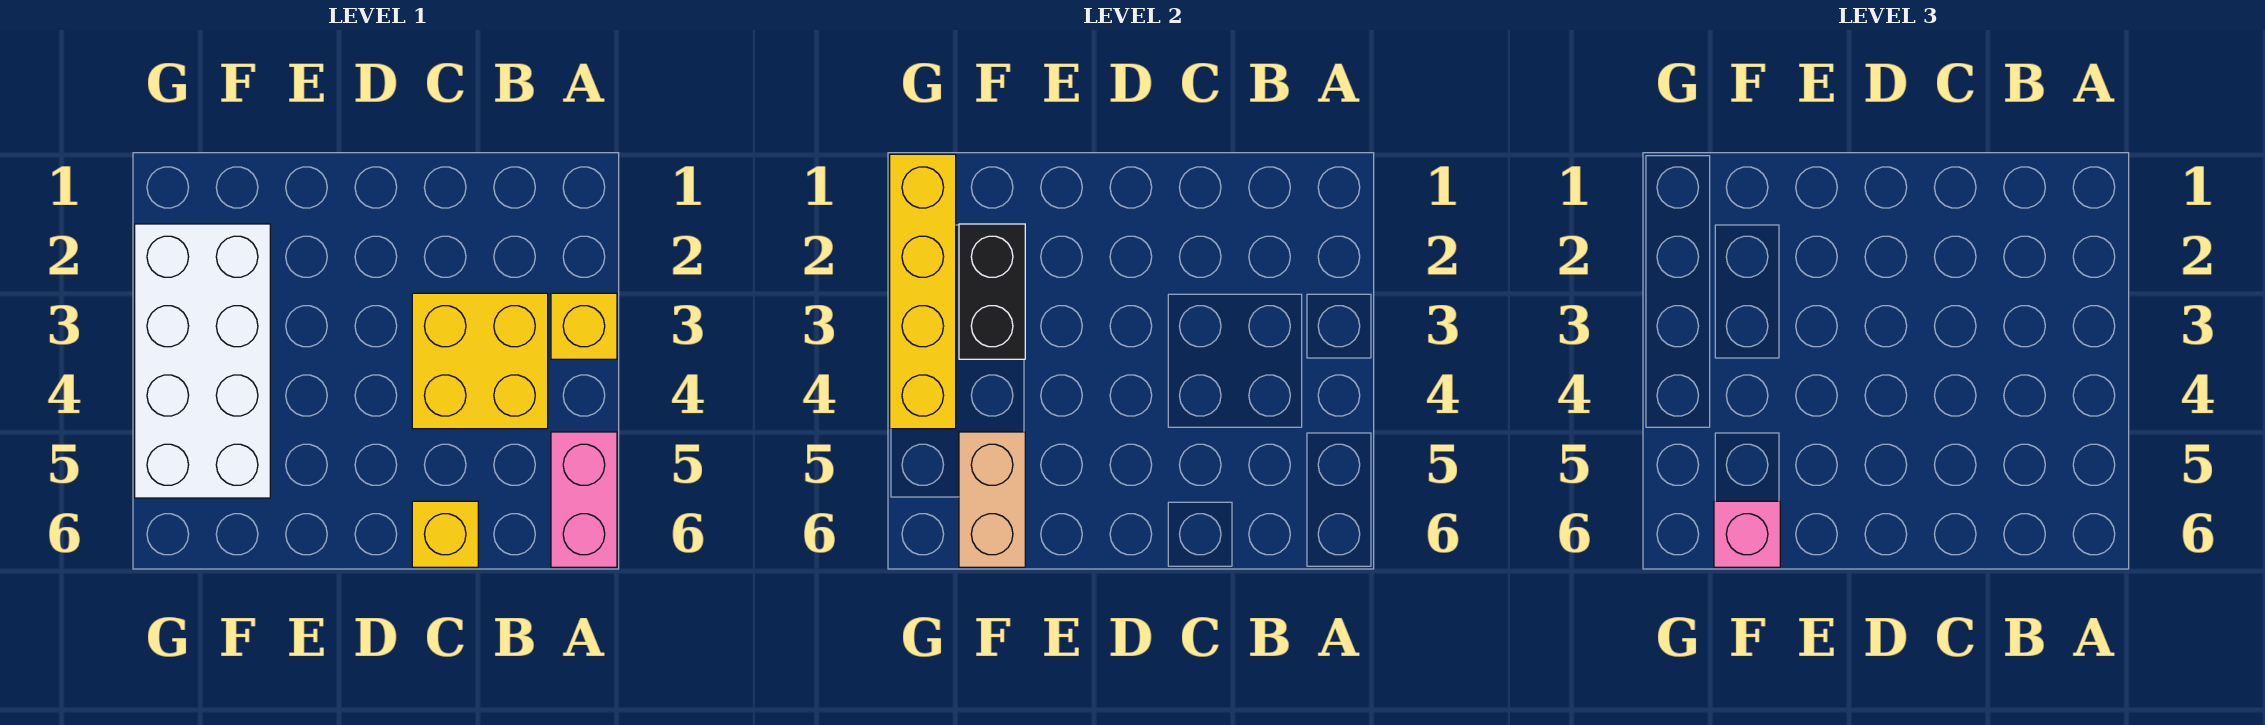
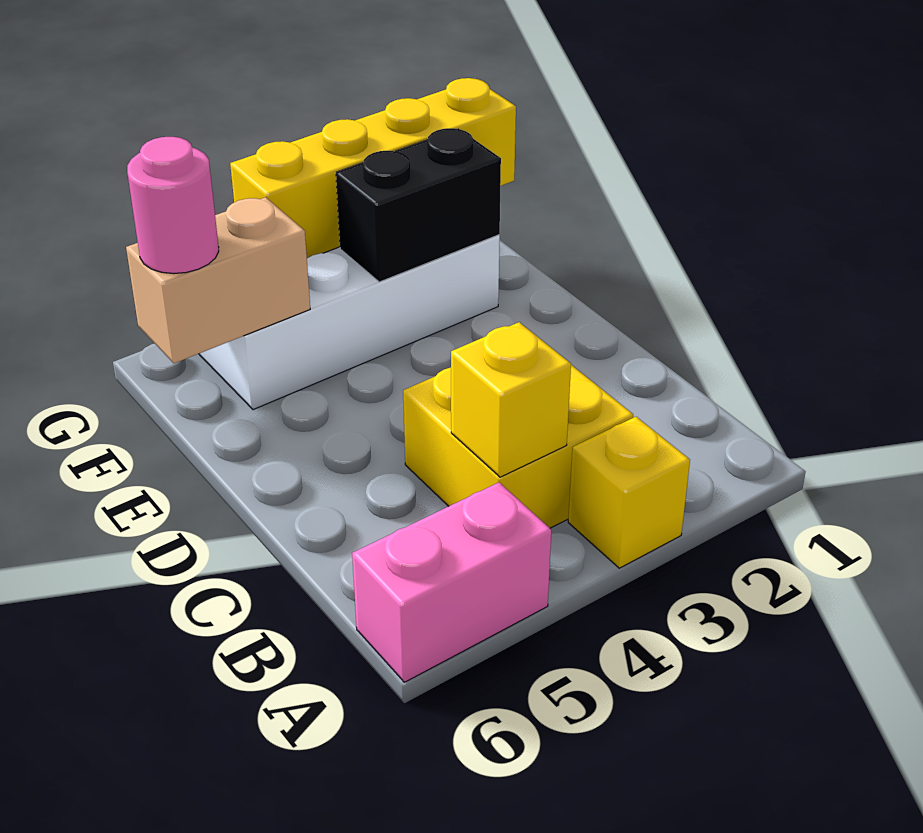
yellow brick C6 level 1 -> yellow brick B4 level 2
pink brick F6 level 3 -> pink round brick F6 level 3

